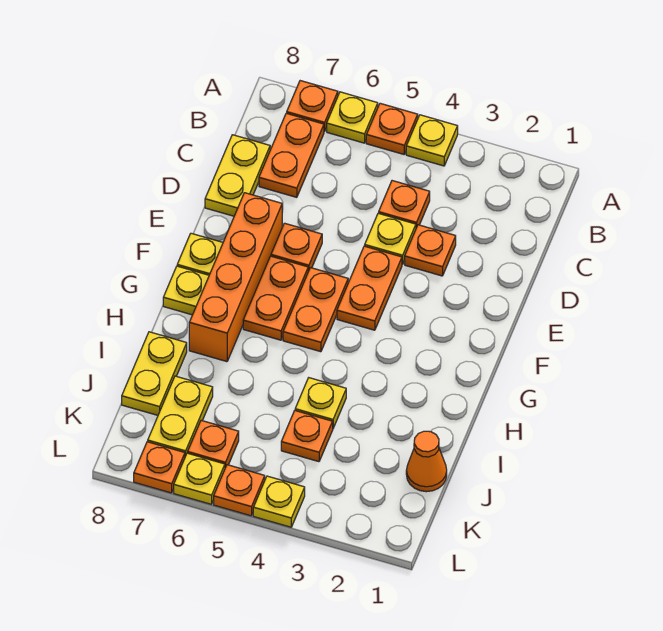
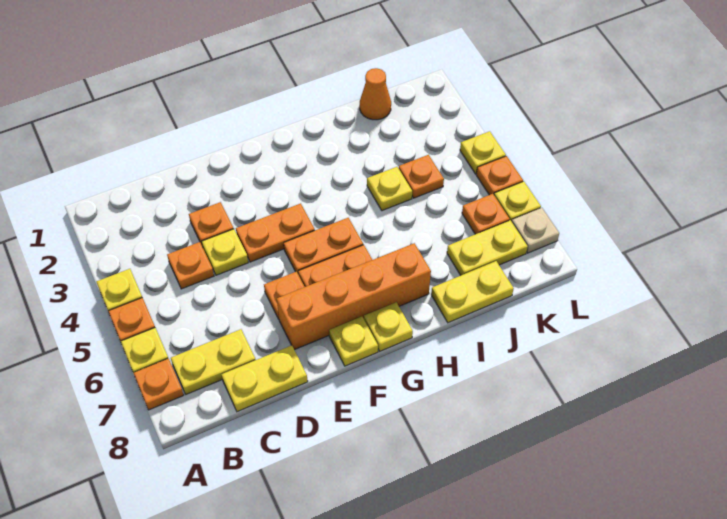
orange plate B7:C7 level 1 -> yellow plate B7:C7 level 1
orange plate L7 level 1 -> tan plate L7 level 1

